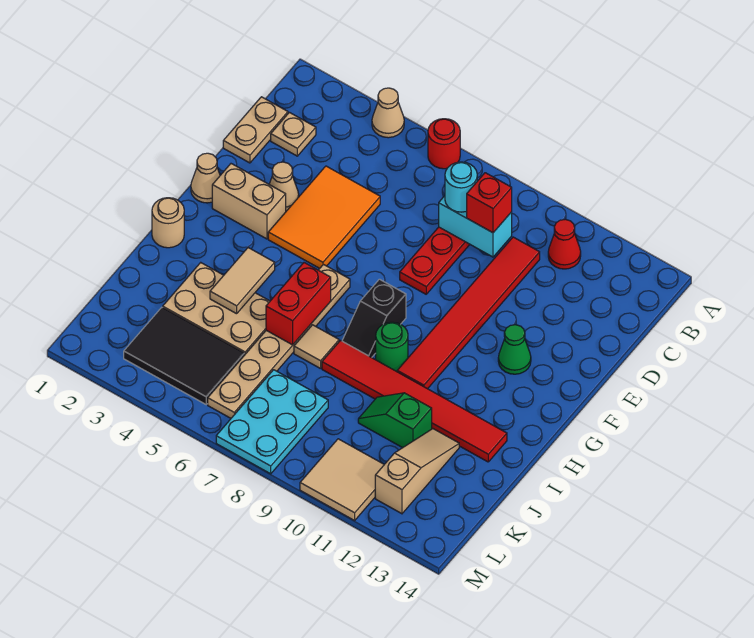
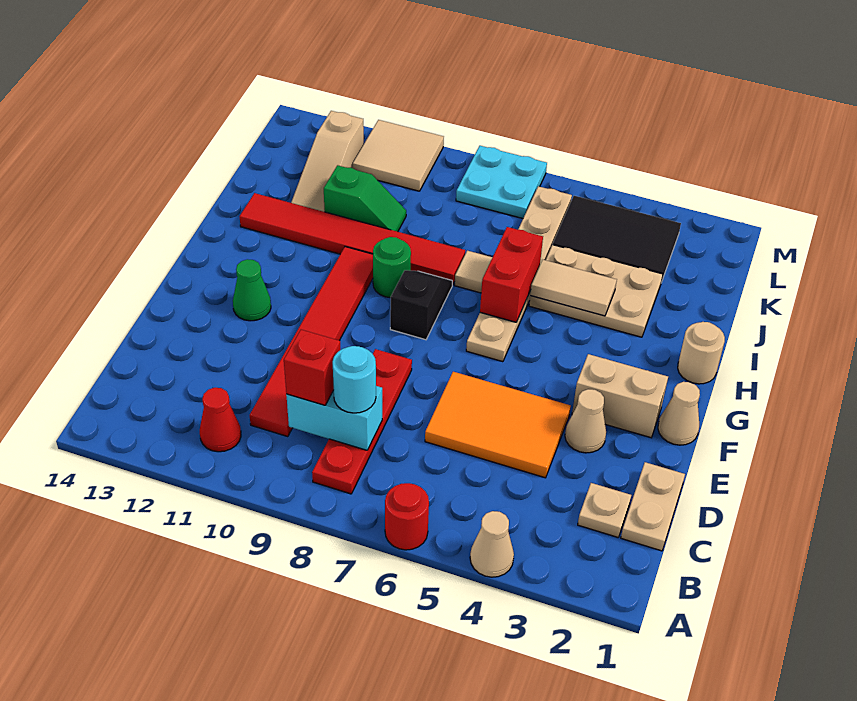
orange tile D4:F5 level 1 -> orange tile D4:E6 level 1
tan tile H4:I4 level 2 -> tan tile I4:I5 level 2
cyan plate K7:M8 level 1 -> cyan plate L7:M8 level 1

